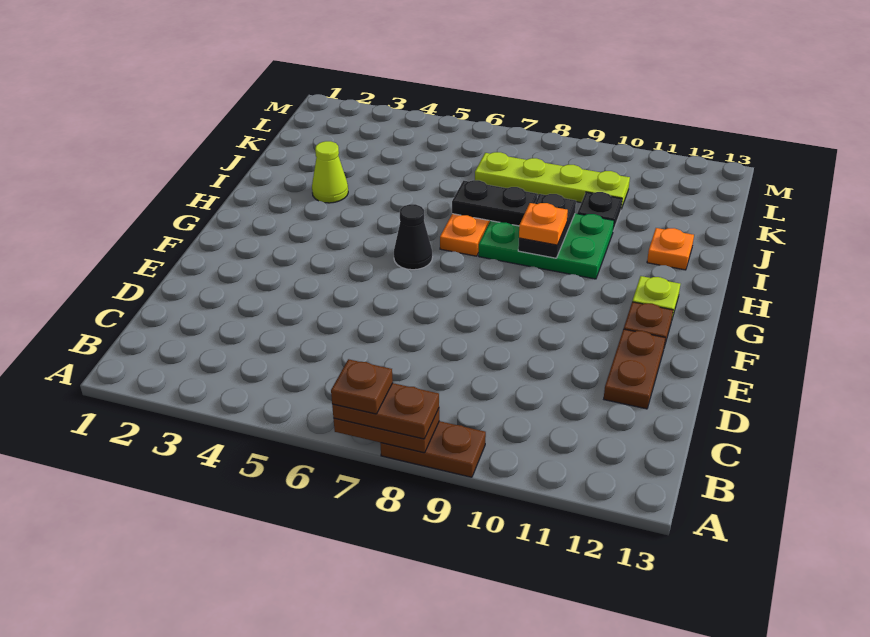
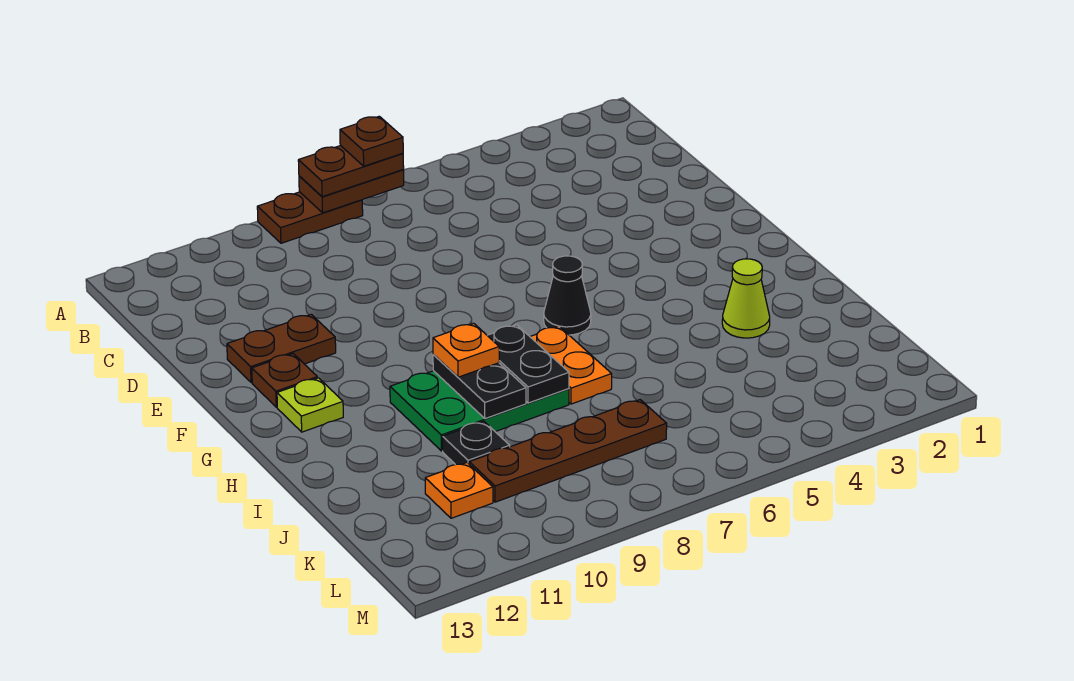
brown plate D12:E12 level 1 -> brown plate E11:E12 level 1
black plate I7:I8 level 2 -> black plate H8:I8 level 2
orange plate I12 level 1 -> orange plate K11 level 1
lime plate K7:K10 level 1 -> brown plate K7:K10 level 1

